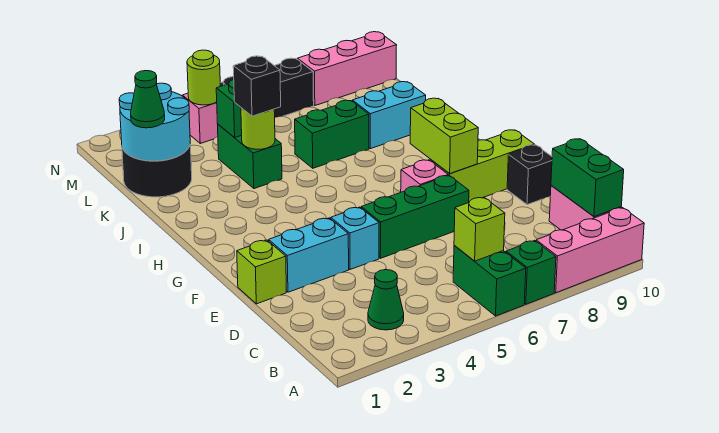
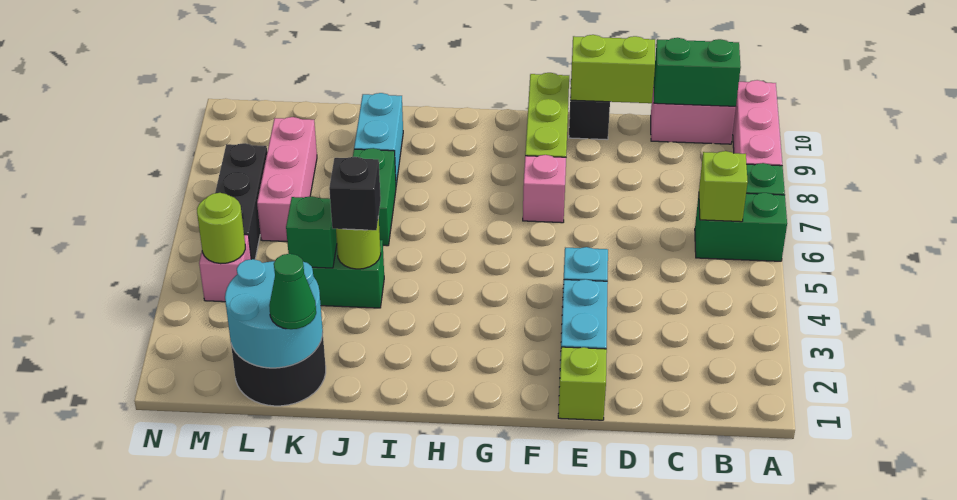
green cone B3 level 1 -> none
green brick E5:E7 level 1 -> none
lime brick F8:G8 level 2 -> lime brick D10:E10 level 2
pink brick M8:M10 level 1 -> pink brick L6:L8 level 1

